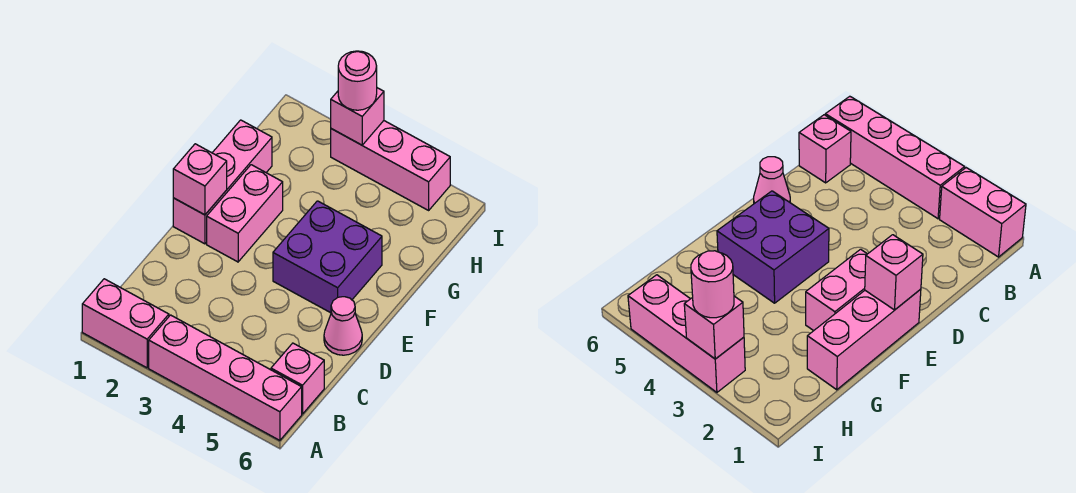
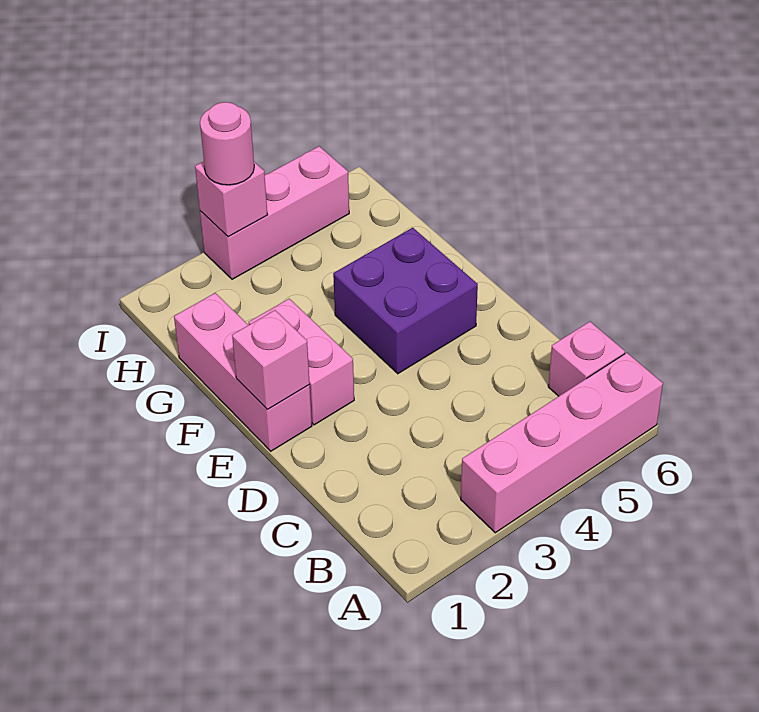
pink brick A1:A2 level 1 -> none
pink cone D6 level 1 -> none

